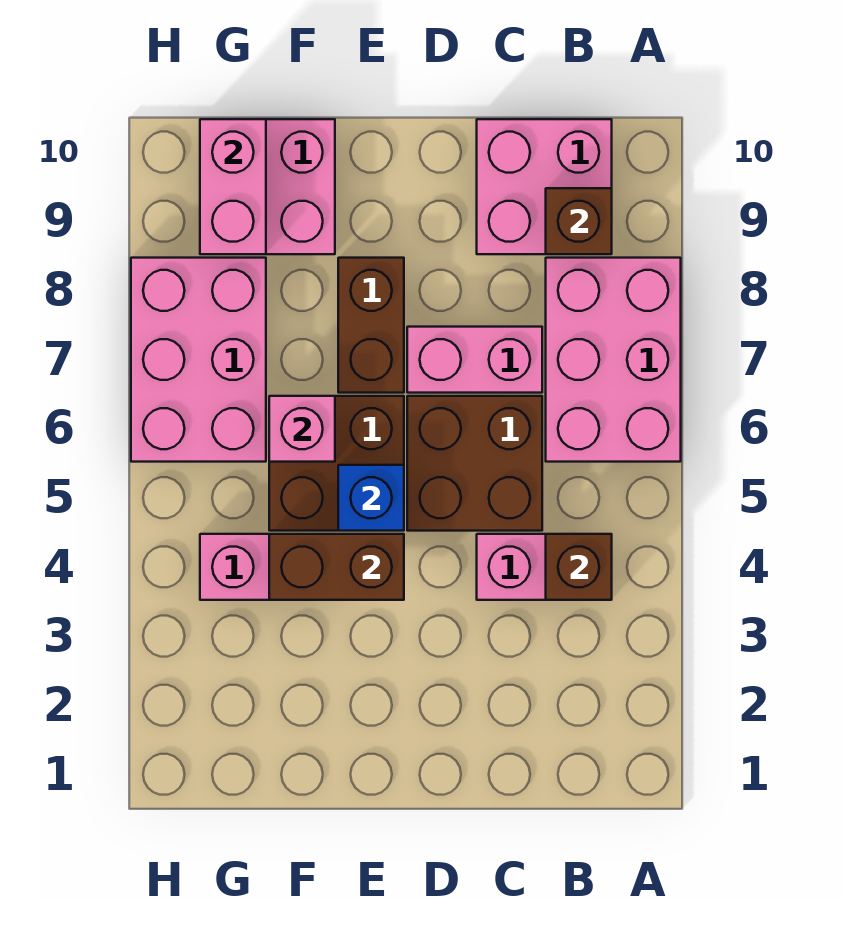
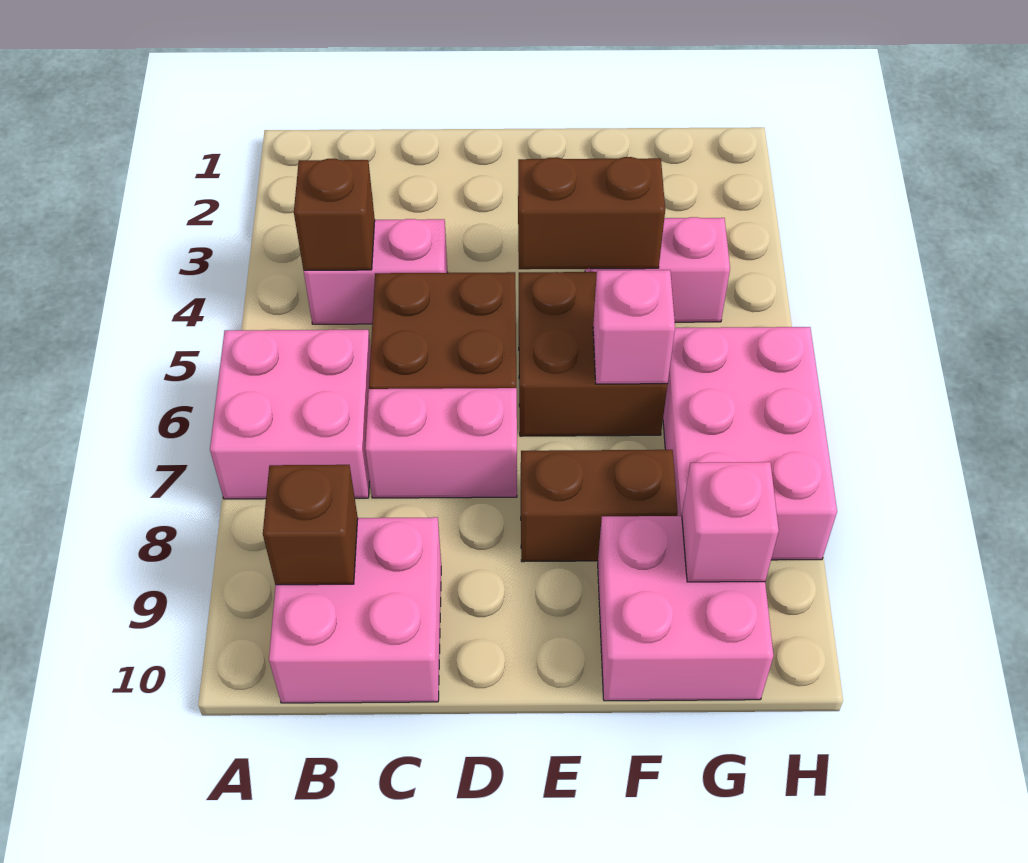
pink brick A6:B8 level 1 -> pink brick A6:B7 level 1
blue brick E5 level 2 -> none
brown brick E7:E8 level 1 -> brown brick E8:F8 level 1
pink brick G9:G10 level 2 -> pink brick G9 level 2

